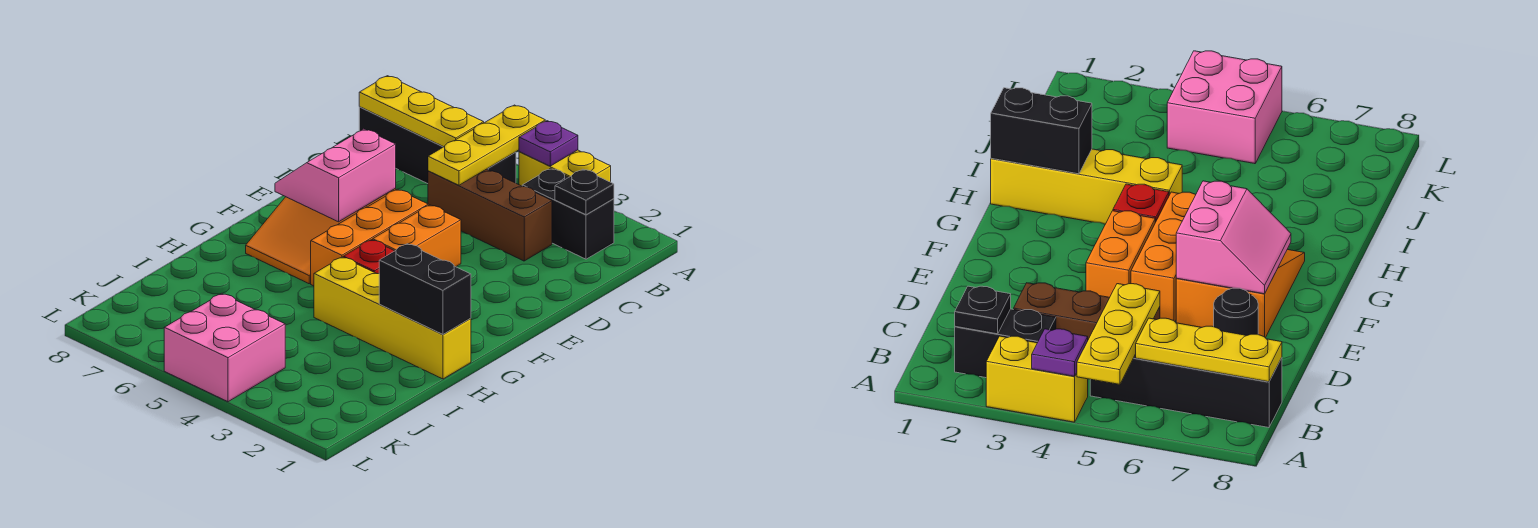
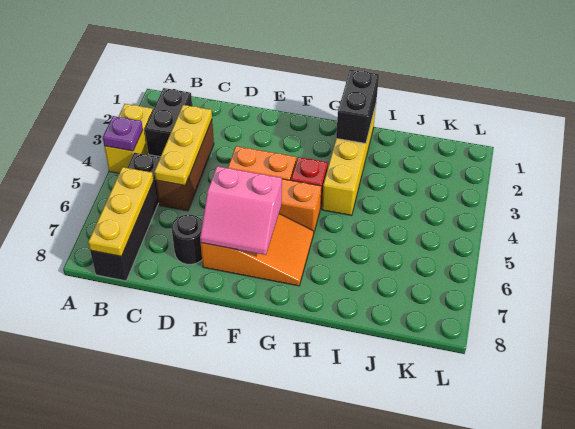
yellow plate A5:C5 level 2 -> yellow plate C3:C5 level 2
black plate B2 level 2 -> none
pink brick K4:L5 level 1 -> none

